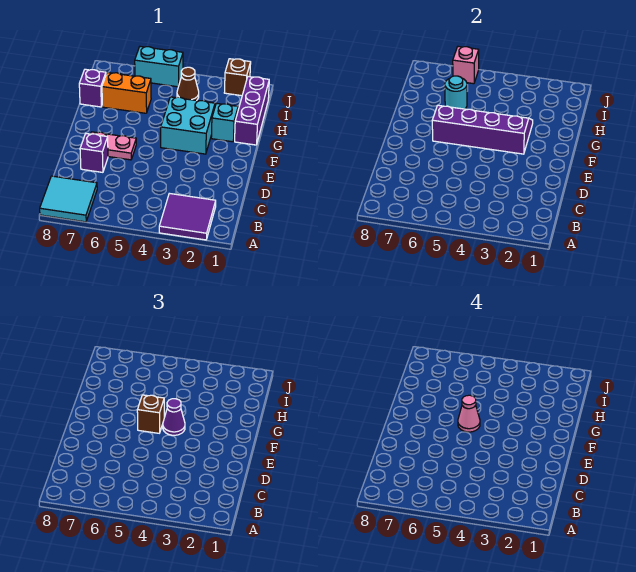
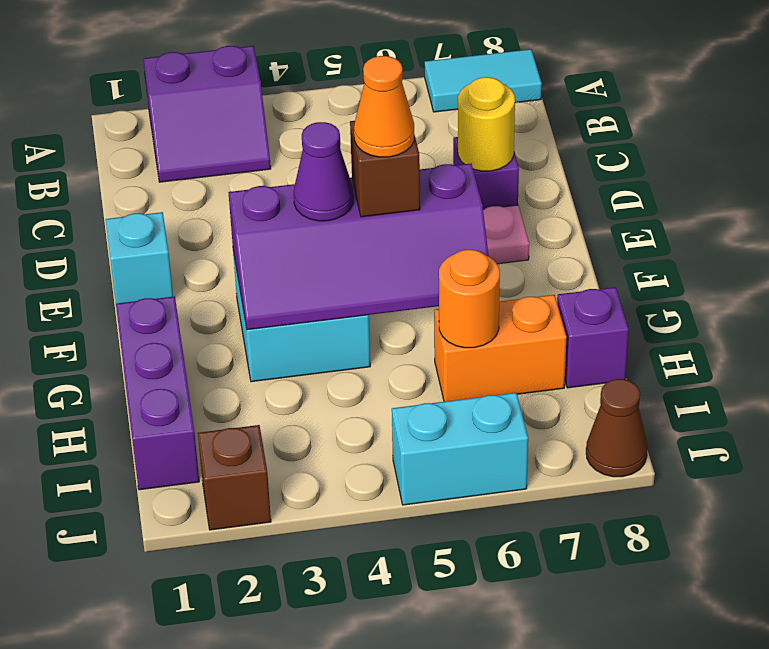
purple tile A2:B3 level 1 -> purple slope A2:B3 level 1 top A
cyan tile A7:B8 level 1 -> cyan tile A7:A8 level 1
none -> yellow round brick D7 level 2
pink cone F5 level 4 -> orange cone F5 level 4
cyan brick G2 level 1 -> cyan brick E1 level 1
cyan round brick H6 level 2 -> orange round brick H6 level 2
brown cone I4 level 1 -> brown cone J8 level 1
pink brick J6 level 2 -> none

